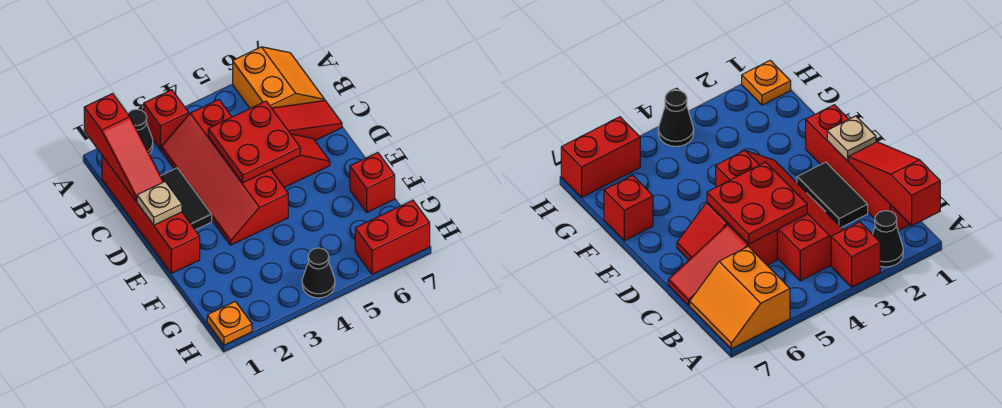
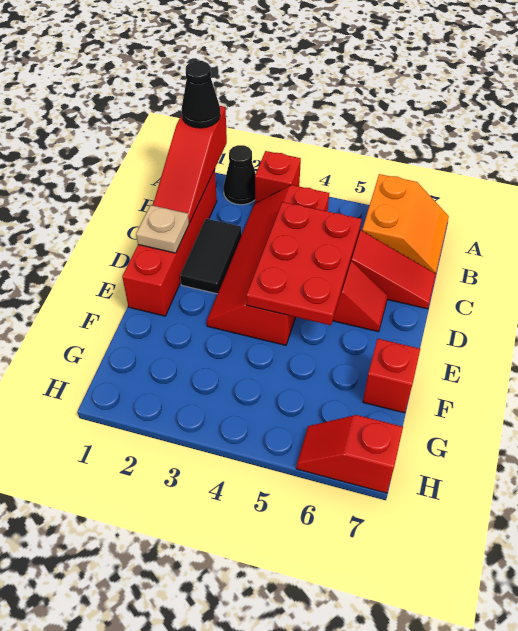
red plate C4:D5 level 2 -> red plate C4:E5 level 2
orange plate H1 level 1 -> none
black cone H4 level 1 -> black cone A1 level 3
red brick H6:H7 level 1 -> red slope H6:H7 level 1 top 7

